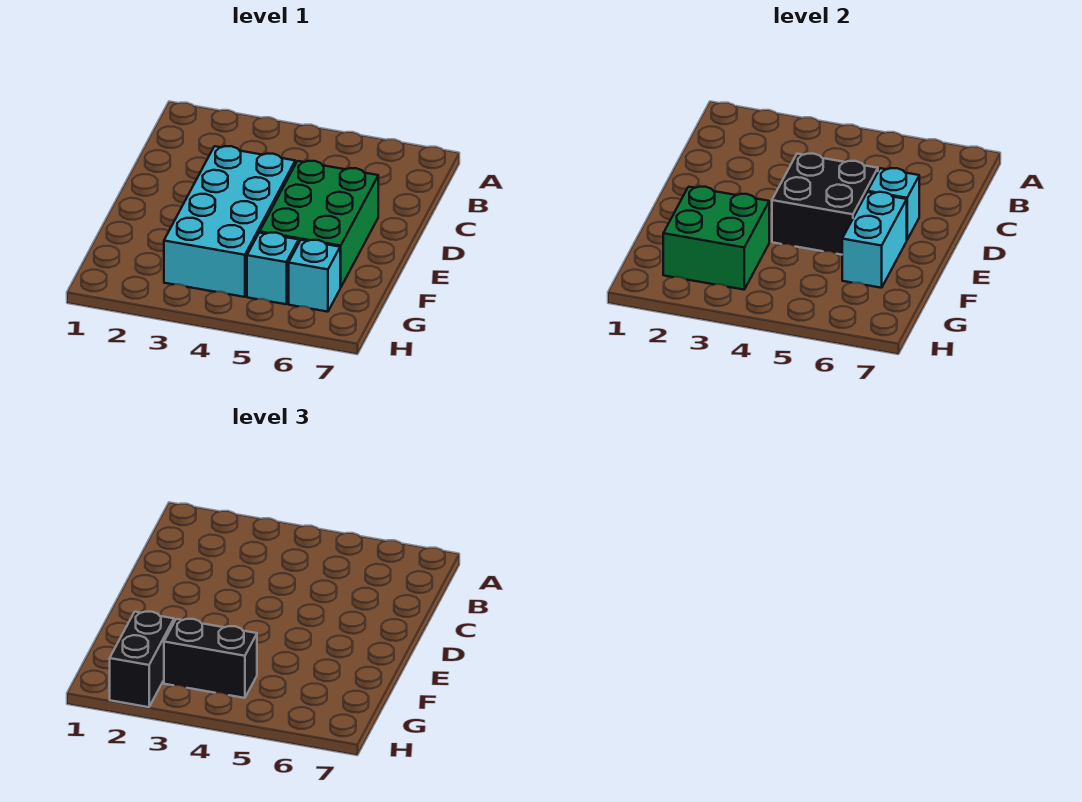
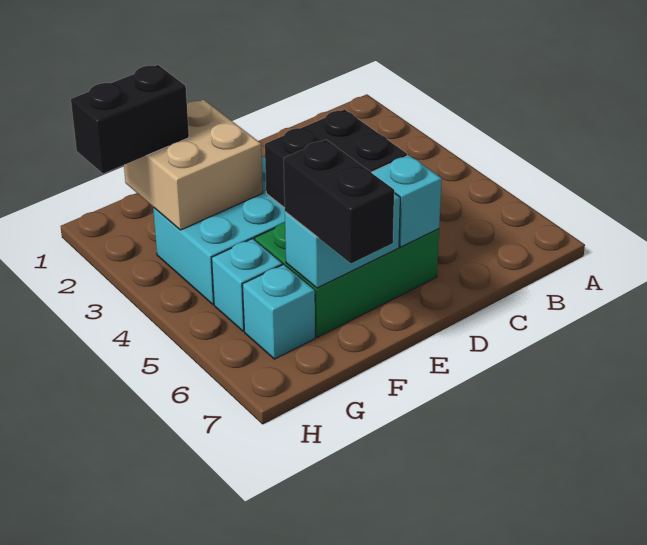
green brick F2:G3 level 2 -> tan brick F2:G3 level 2
black brick G3:G4 level 3 -> black brick F6:F7 level 3

